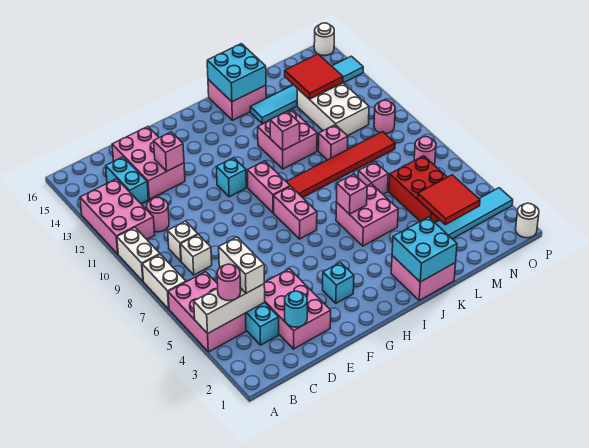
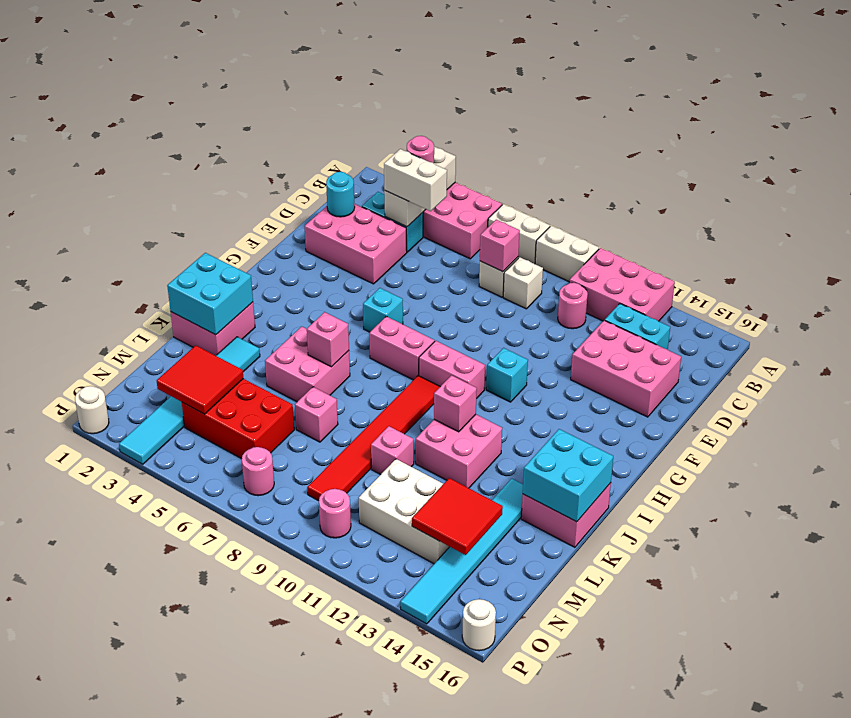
pink brick E13 level 2 -> pink brick C8 level 2
cyan brick G3 level 1 -> cyan brick G6 level 1

